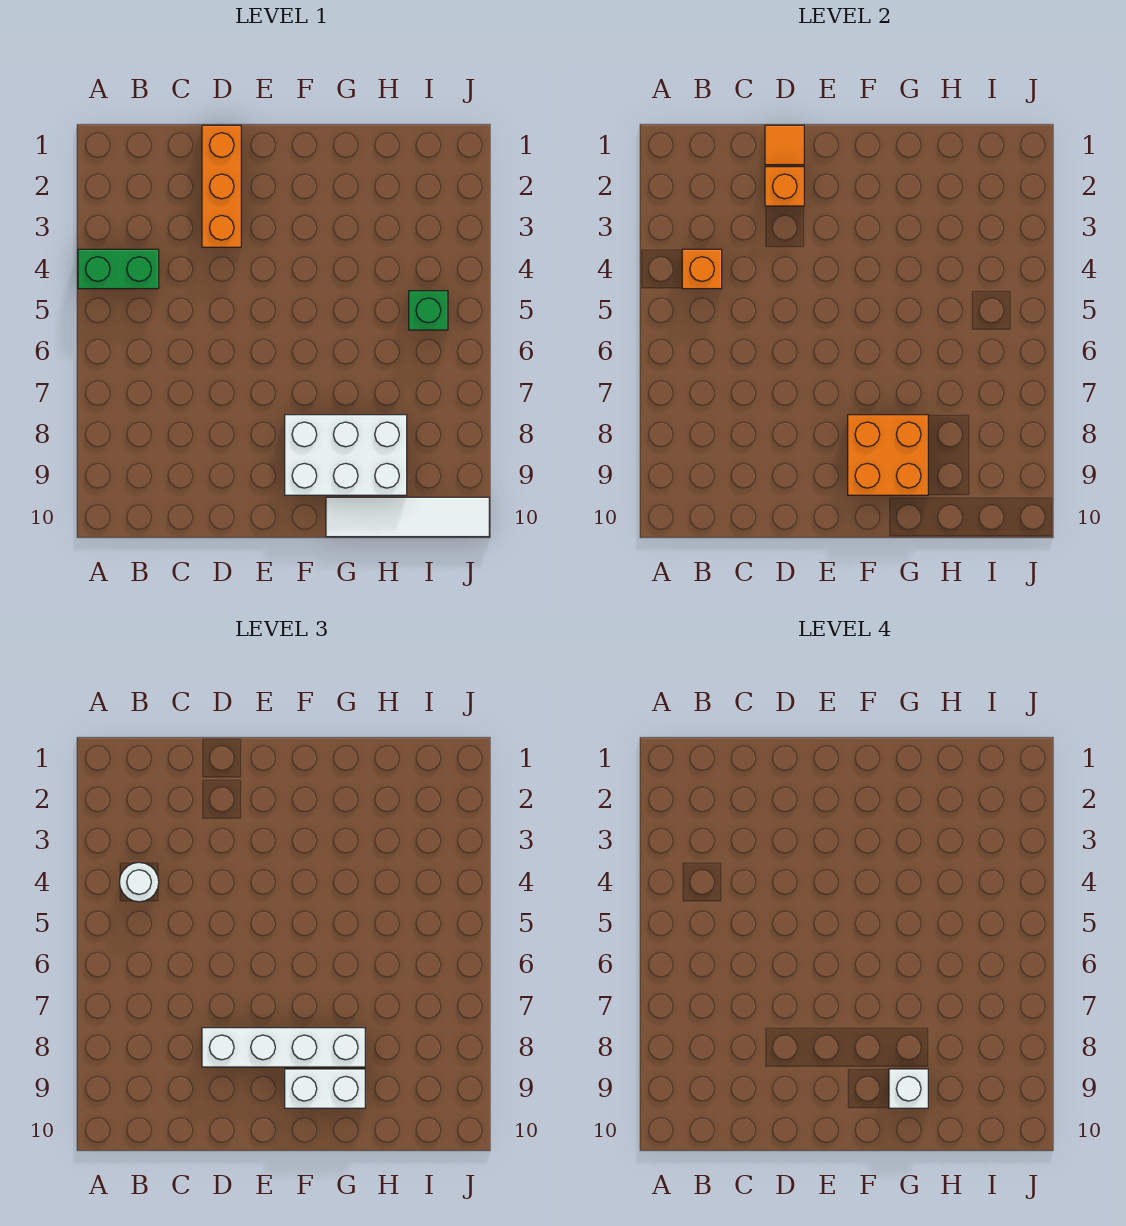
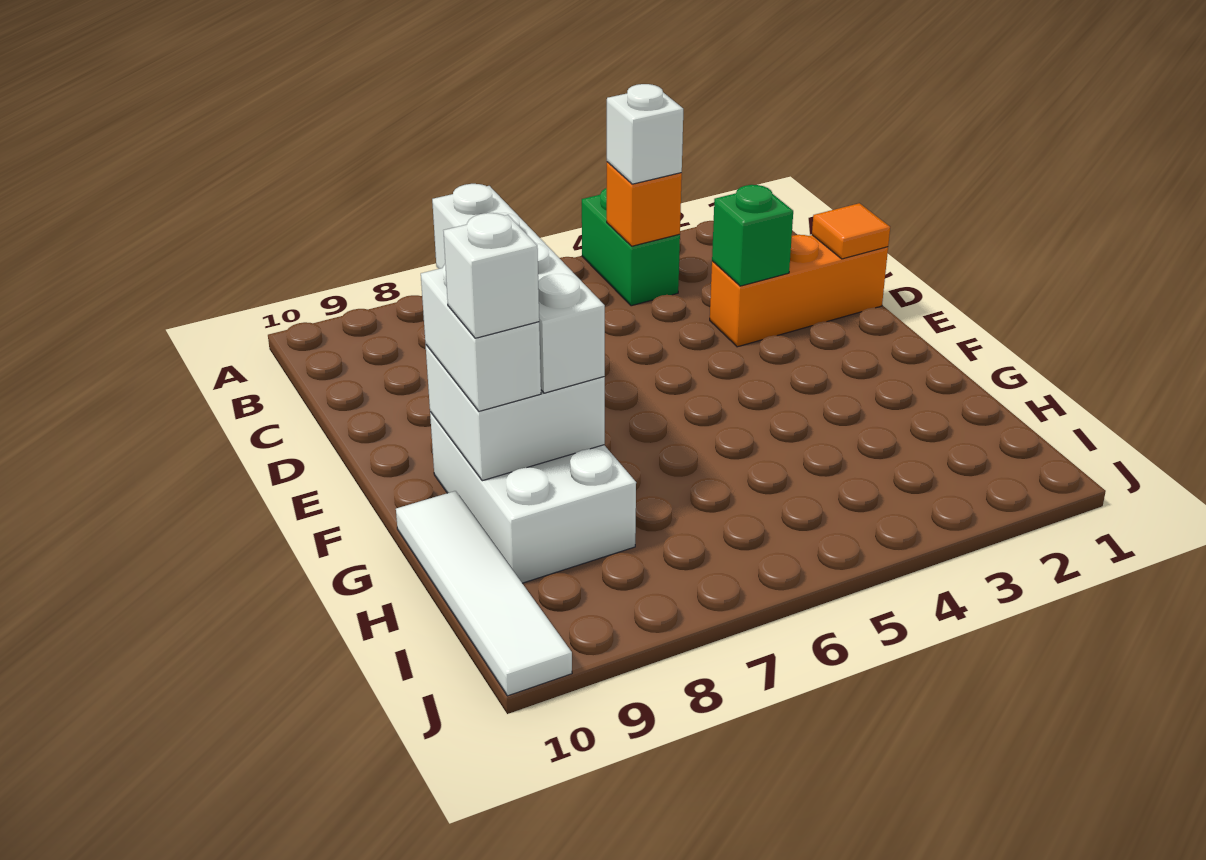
white round brick B4 level 3 -> white brick B4 level 3
orange brick D2 level 2 -> none
orange brick F8:G9 level 2 -> white brick F8:G9 level 2
green brick I5 level 1 -> green brick D3 level 2

